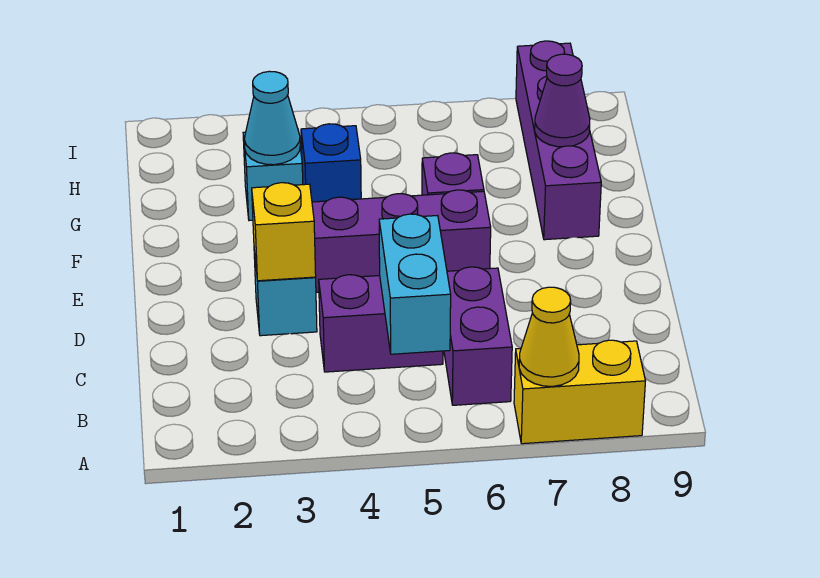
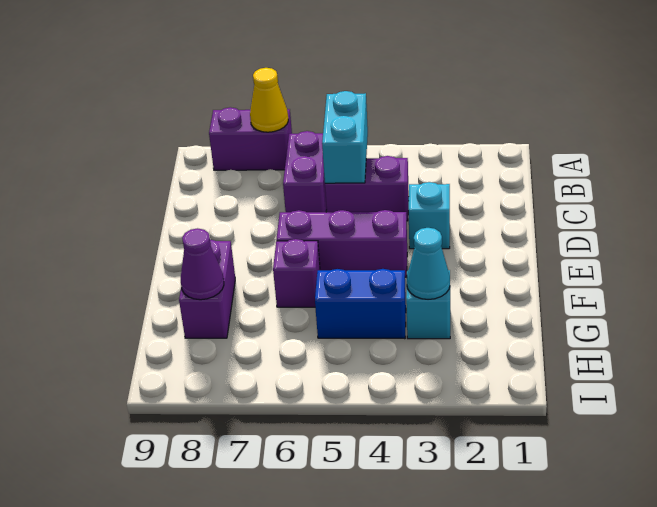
yellow brick A7:A8 level 1 -> purple brick A7:A8 level 1
yellow brick D3 level 2 -> none
purple brick F8:I8 level 1 -> purple brick F8:G8 level 1
blue brick G4 level 1 -> blue brick G4:G5 level 1

